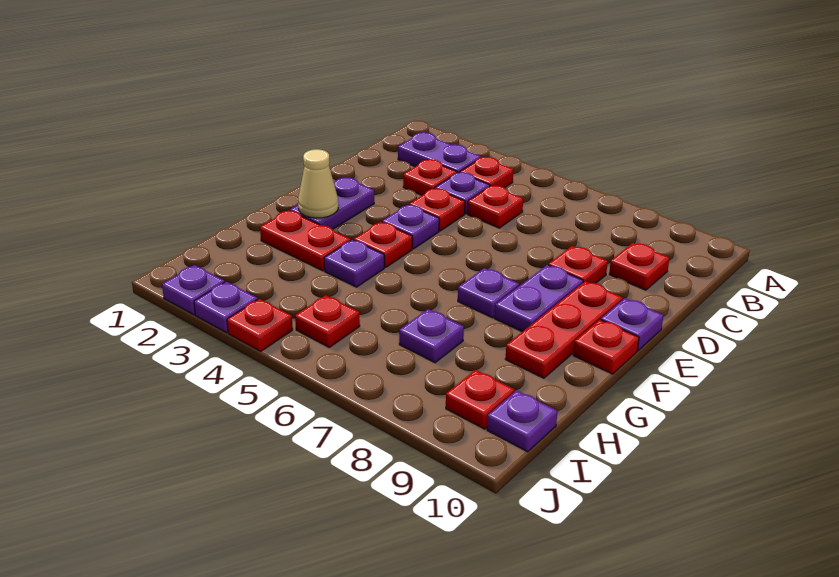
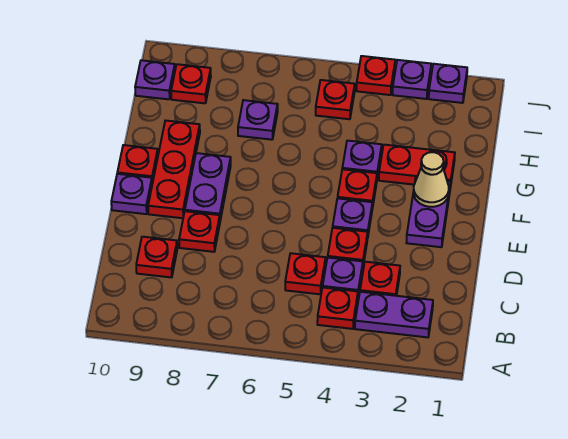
purple plate F7 level 1 -> none

